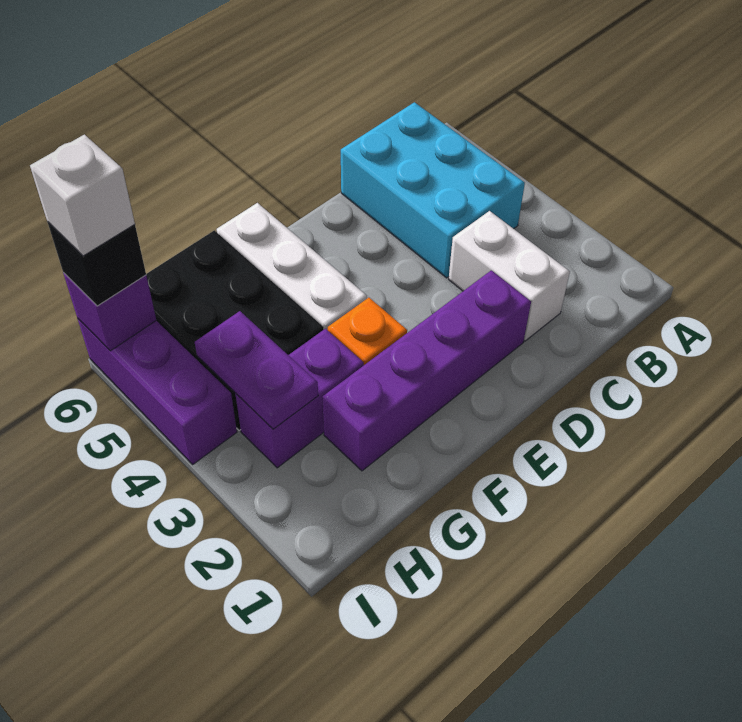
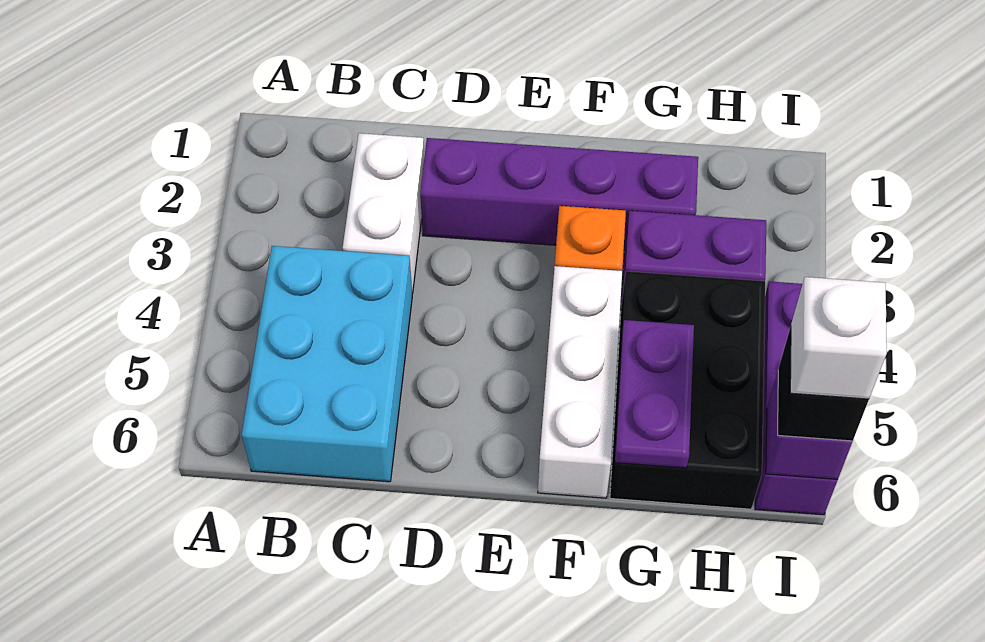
purple plate H3:H4 level 2 -> purple plate G5:G6 level 2

